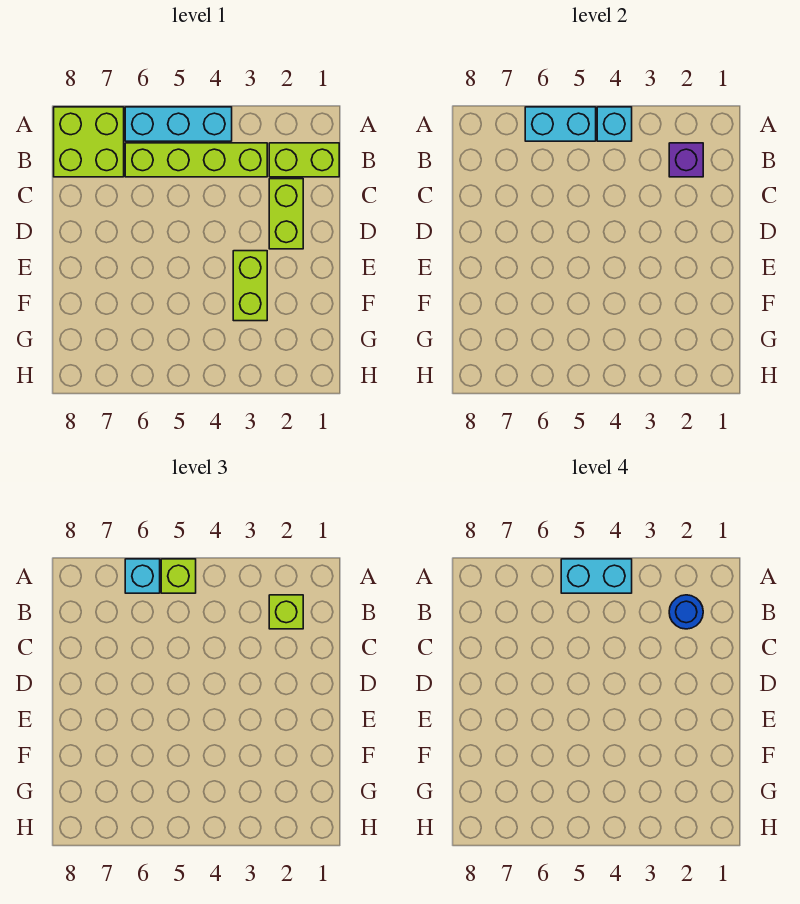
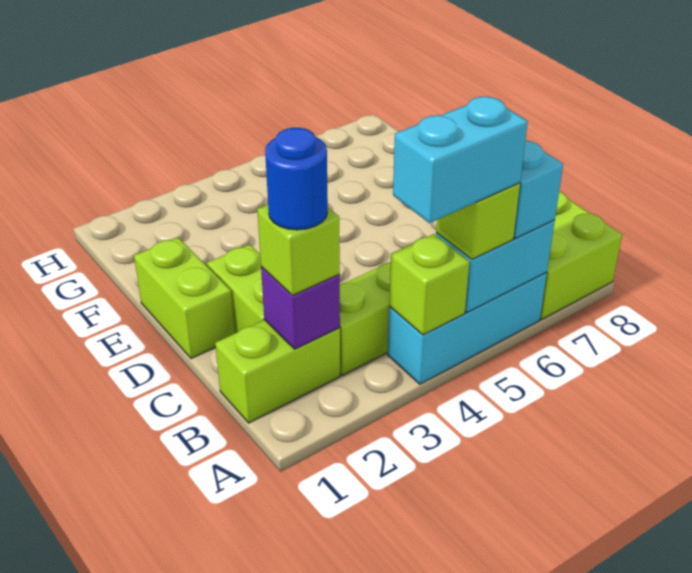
cyan brick A4 level 2 -> lime brick A4 level 2
lime brick E3:F3 level 1 -> lime brick D1:E1 level 1

